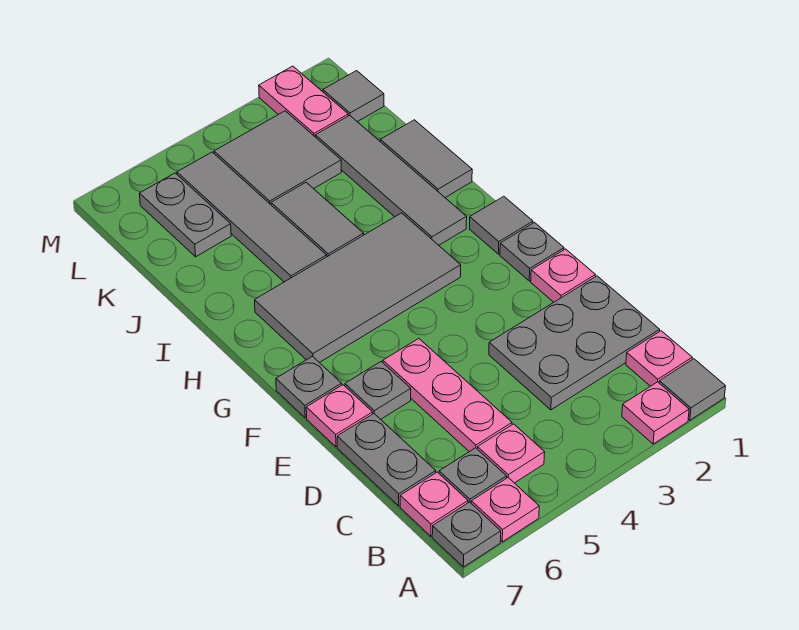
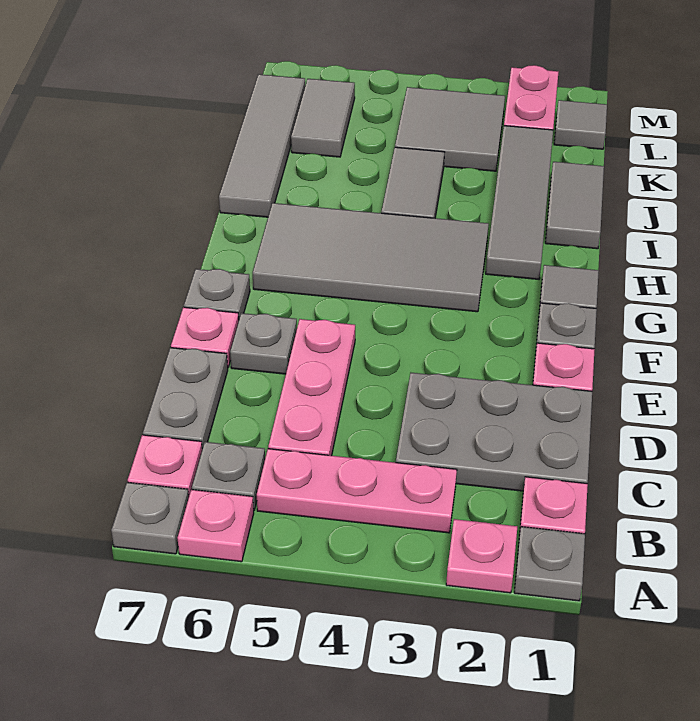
grey tile A1 level 1 -> grey plate A1 level 1
pink plate B5 level 1 -> pink plate B3:B5 level 1
grey tile I5:L5 level 1 -> grey tile I7:L7 level 1
grey plate K6:L6 level 1 -> grey tile K6:L6 level 1

